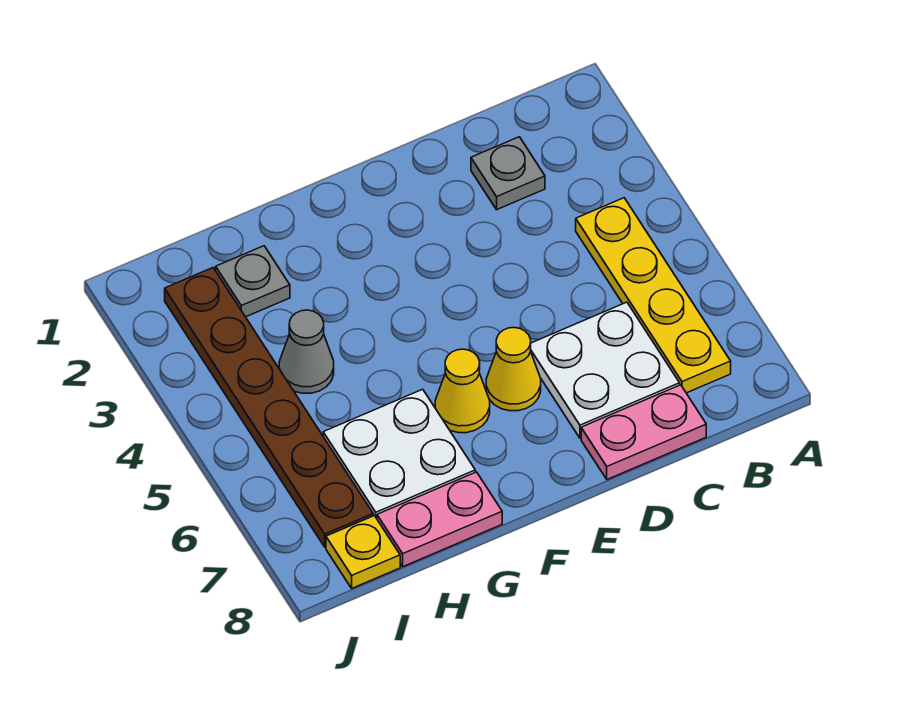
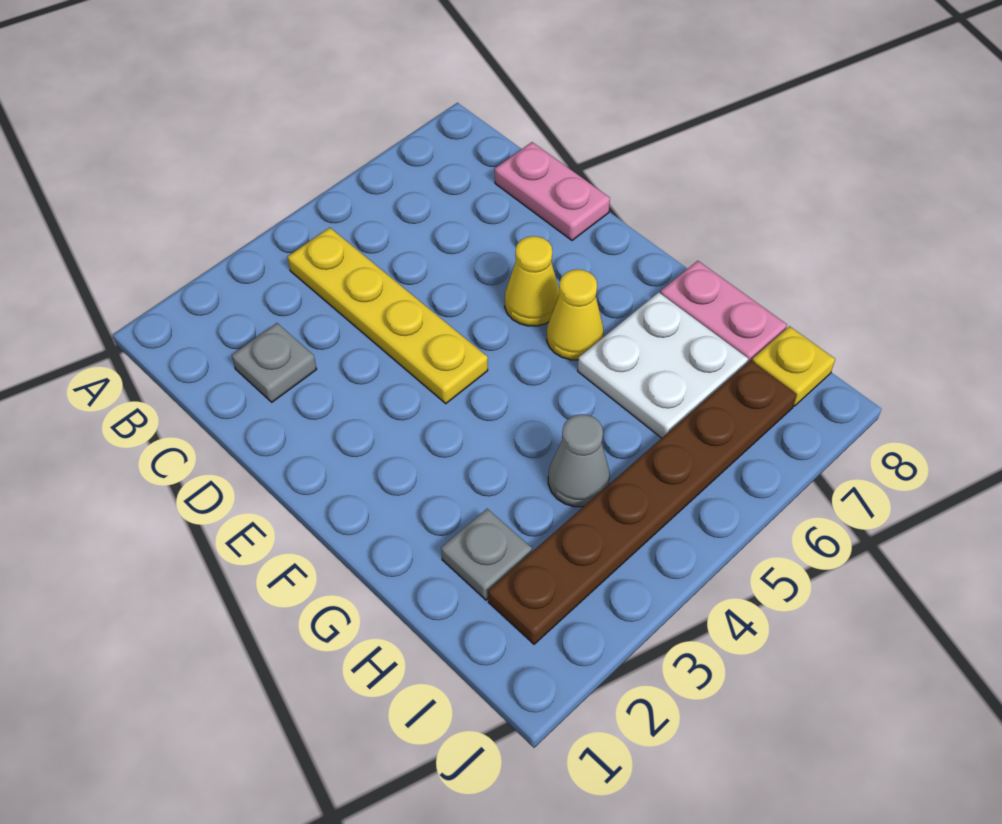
yellow plate B4:B7 level 1 -> yellow plate B4:E4 level 1
white plate C6:D7 level 1 -> none

